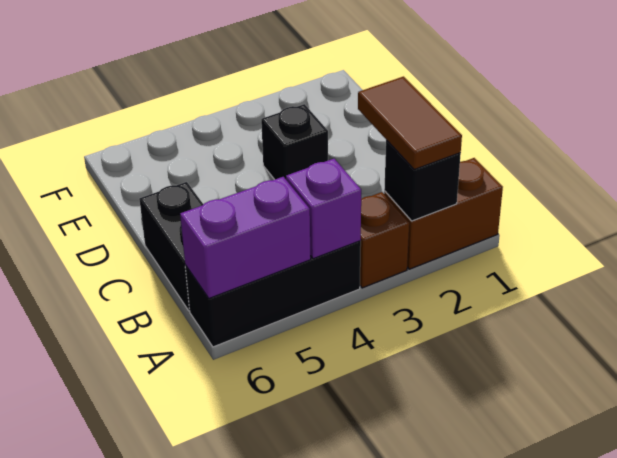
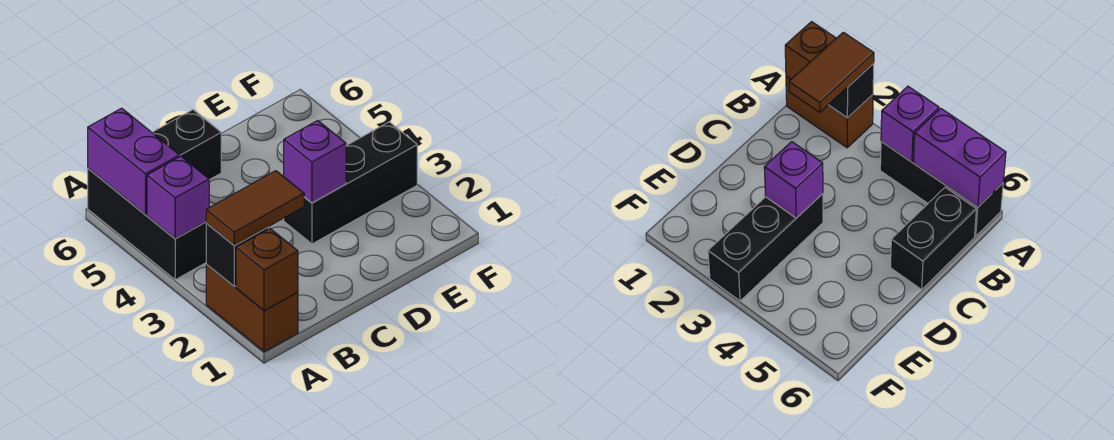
brown brick A3 level 1 -> brown brick A1 level 2
black brick D3 level 1 -> black brick D3:F3 level 1
none -> purple brick D3 level 2

